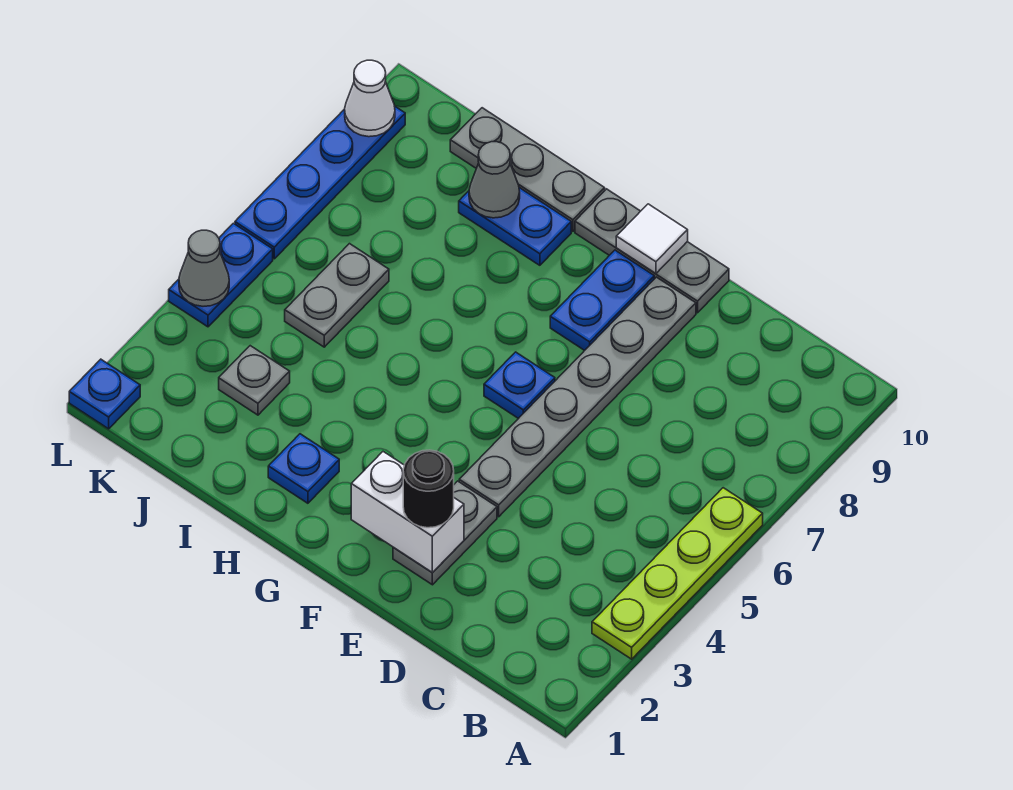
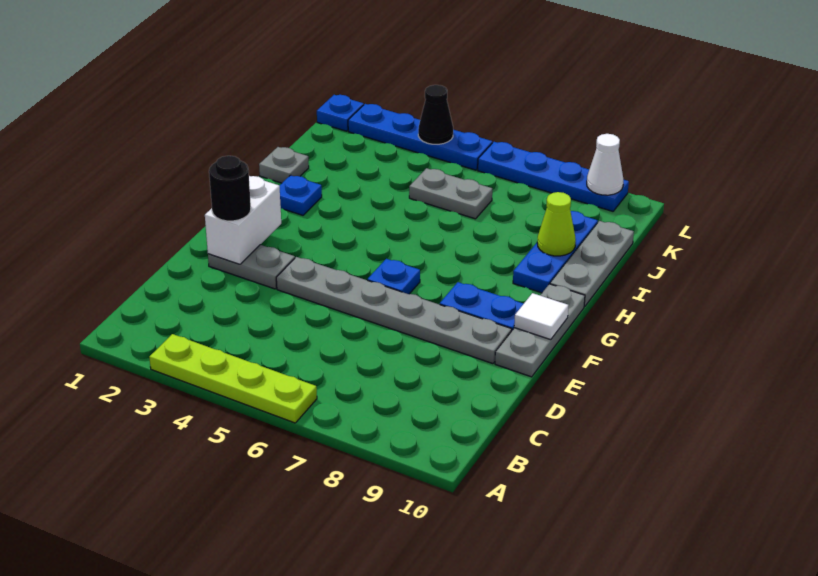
blue plate H9:I9 level 1 -> blue plate H9:J9 level 1
grey cone I9 level 2 -> lime cone I9 level 2
grey plate J3 level 1 -> grey plate I1 level 1
blue plate L4:L5 level 1 -> blue plate L2:L5 level 1
grey cone L4 level 2 -> black cone L4 level 2

